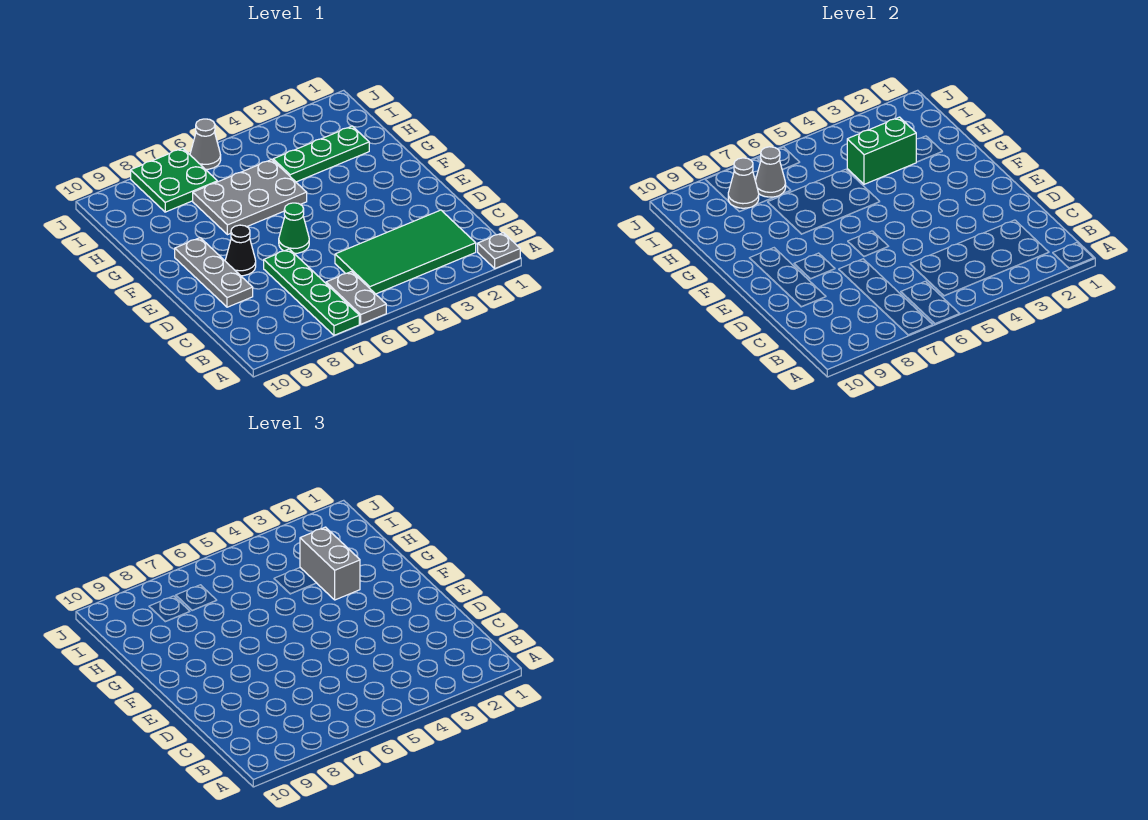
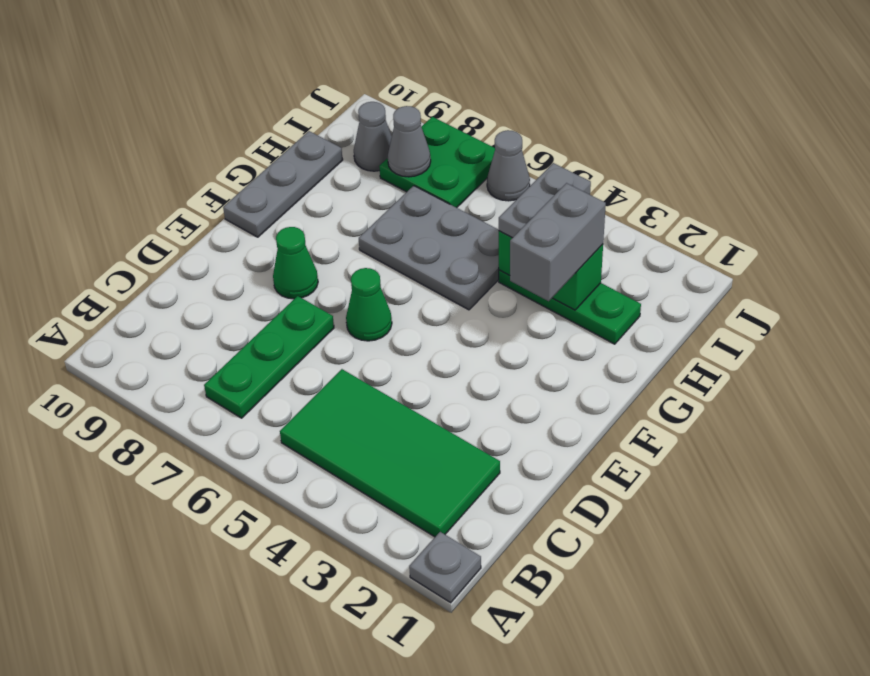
grey plate A6:B6 level 1 -> grey plate H4:I4 level 3
green plate A7:D7 level 1 -> green plate B7:D7 level 1
grey plate D9:F9 level 1 -> grey plate F10:H10 level 1
black cone E8 level 1 -> green cone E8 level 1
grey cone I7 level 2 -> grey cone I9 level 1

